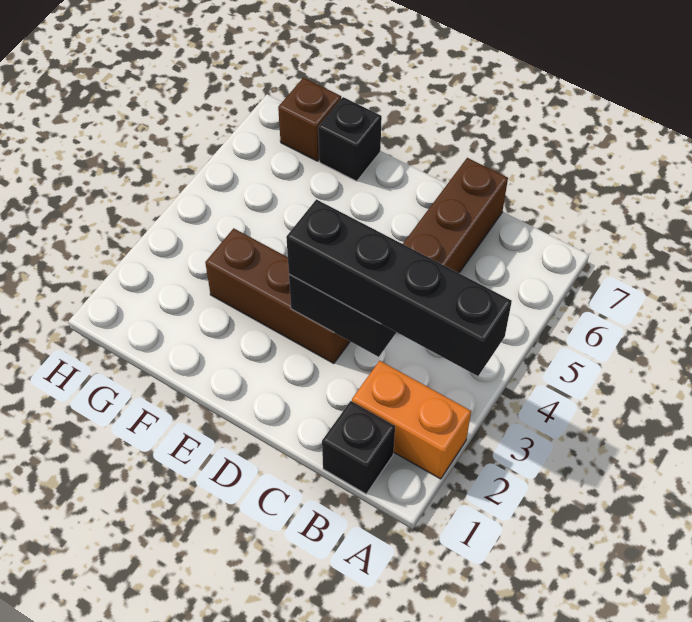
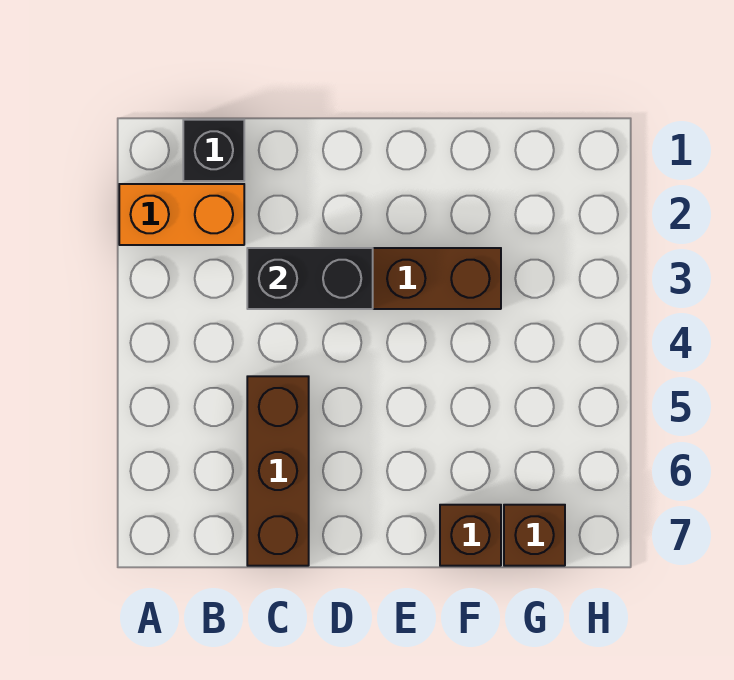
black brick A3:D3 level 3 -> none
black brick F7 level 1 -> brown brick F7 level 1

